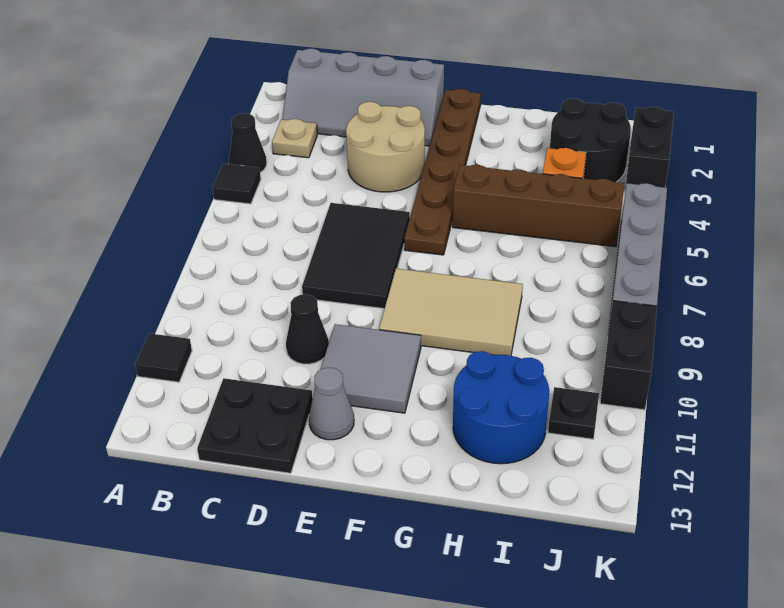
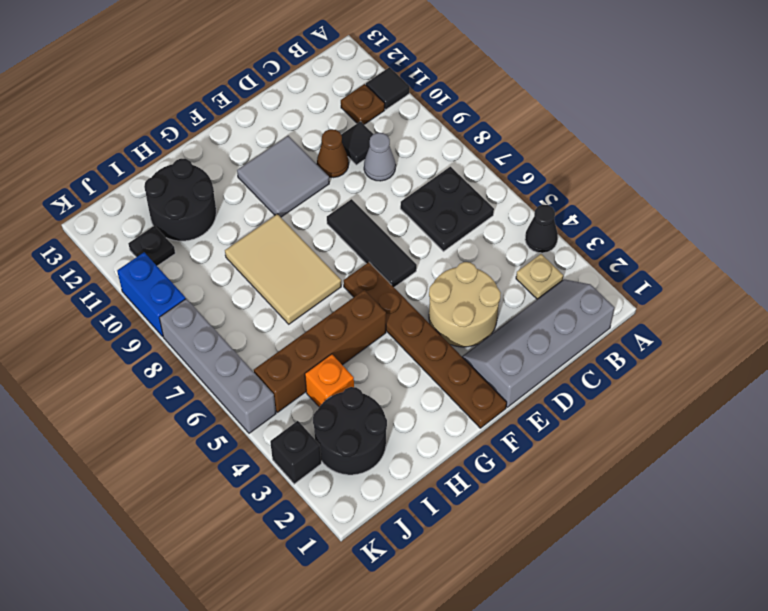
black tile A5 level 1 -> black tile C10 level 1
none -> brown plate B11 level 1
black plate C12:D13 level 1 -> black plate B6:C7 level 1
black tile D6:E8 level 1 -> black tile E6:E8 level 1
black cone D10 level 1 -> brown cone D10 level 1
grey cone E12 level 1 -> grey cone C9 level 1
tan tile F8:H9 level 1 -> tan tile G7:H9 level 1
blue round brick H11:I12 level 1 -> black round brick H11:I12 level 1
black brick K2:K3 level 1 -> black brick K3 level 1
black brick K9:K10 level 1 -> blue brick K9:K10 level 1

